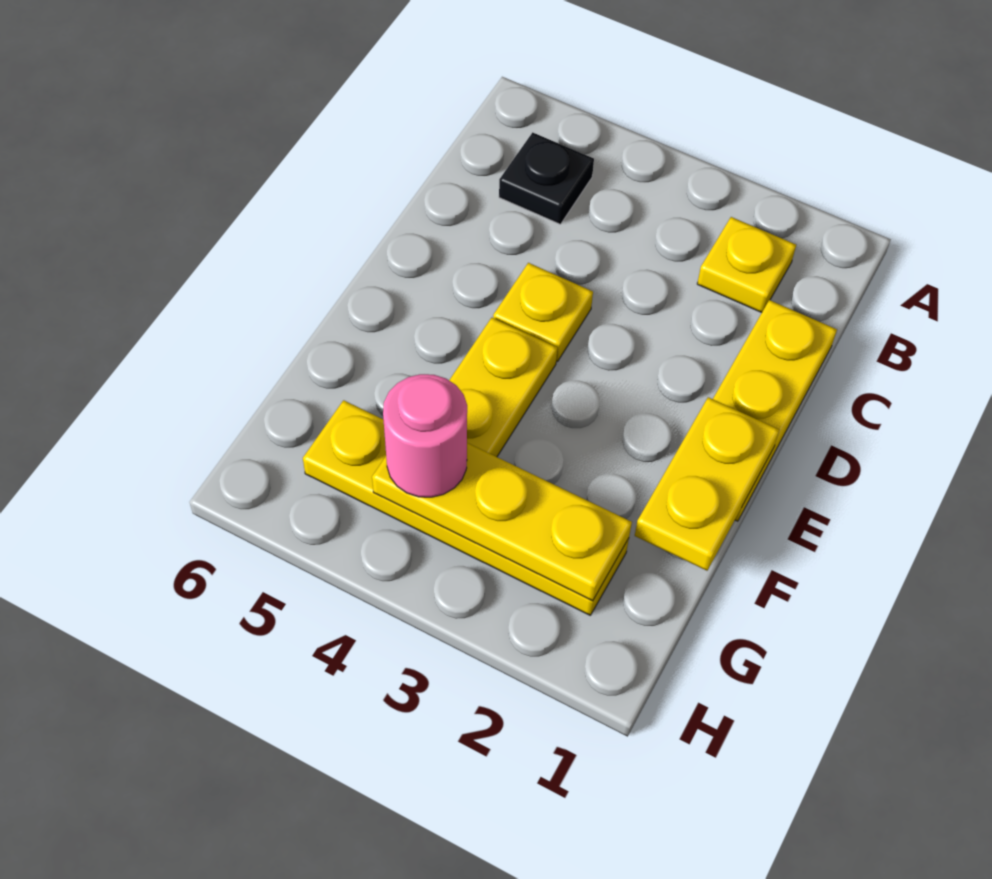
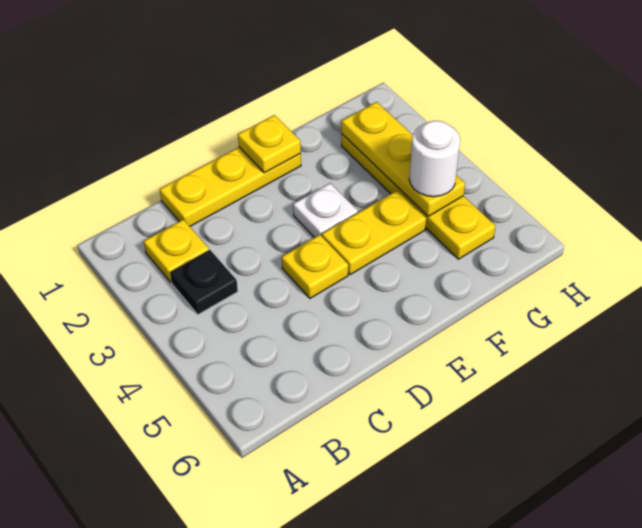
black plate B5 level 1 -> black plate B3 level 1
yellow plate E1:F1 level 2 -> yellow plate E1 level 2
none -> white plate E3 level 1
pink round brick G4 level 3 -> white round brick G4 level 3

